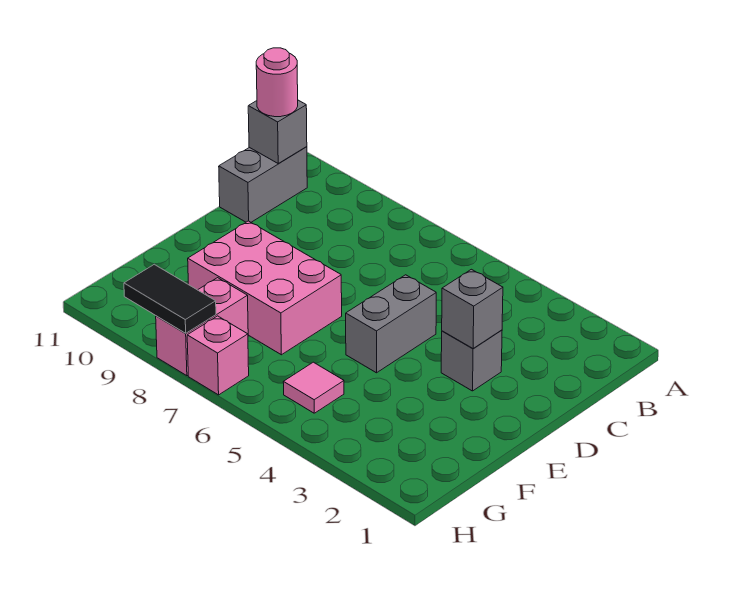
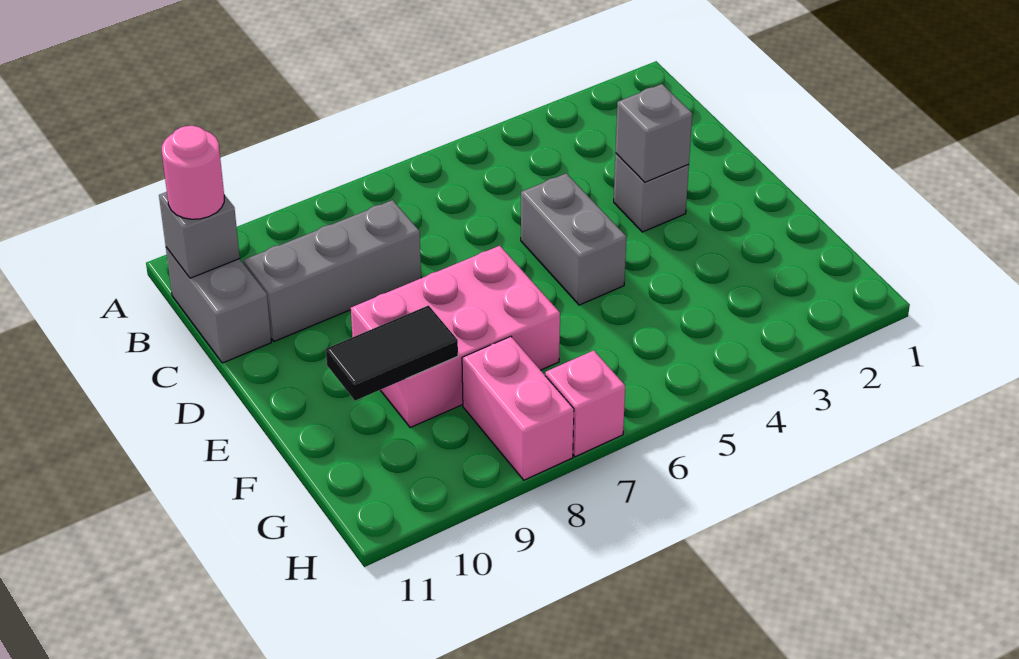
none -> grey brick C8:C10 level 1
pink tile G5 level 1 -> none
black tile H8:H9 level 2 -> black tile F9:F10 level 2

